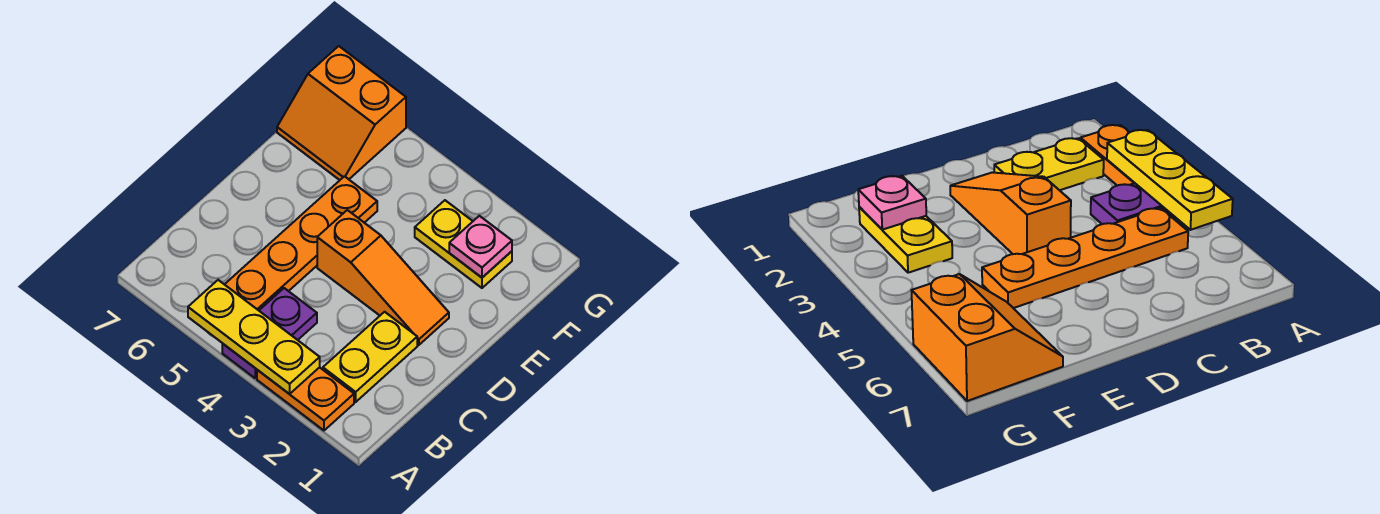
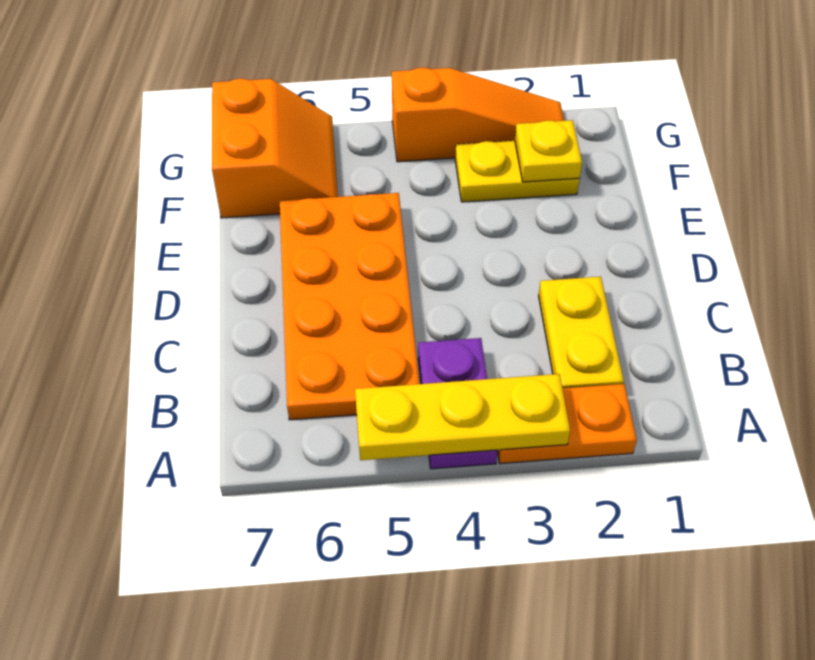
orange plate B5:E5 level 1 -> orange plate B5:E6 level 1
orange slope D2:D4 level 1 top 4 -> orange slope G2:G4 level 1 top 4
pink plate F2 level 2 -> yellow plate F2 level 2
orange slope F6:G7 level 1 top G -> orange slope F6:G7 level 1 top 7

